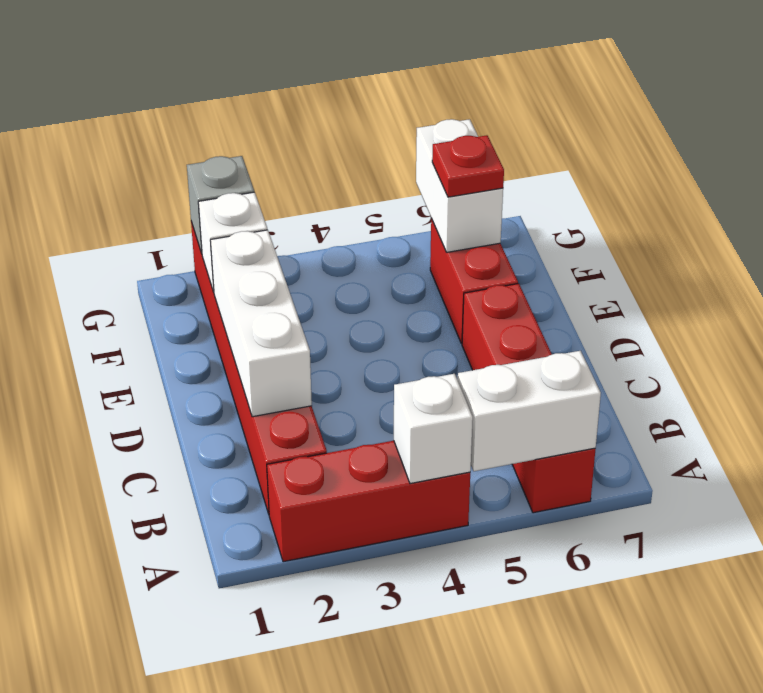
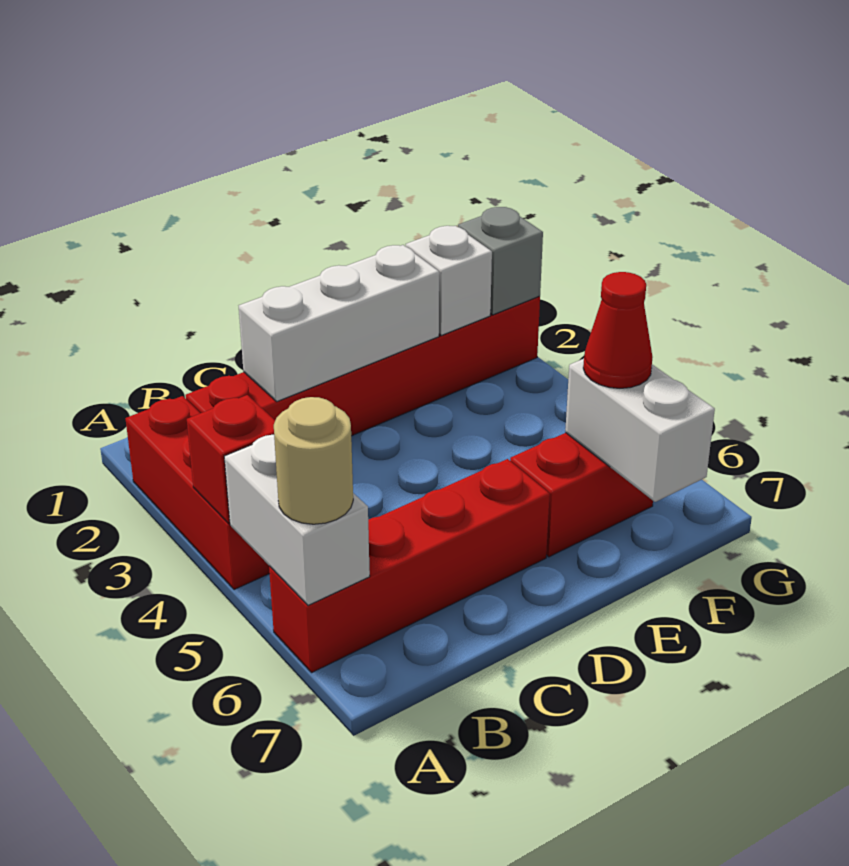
white brick A4 level 2 -> red brick A4 level 2
none -> tan round brick A6 level 3
white brick F6:G6 level 2 -> white brick F6:F7 level 2
red plate F6 level 3 -> red cone F6 level 3

